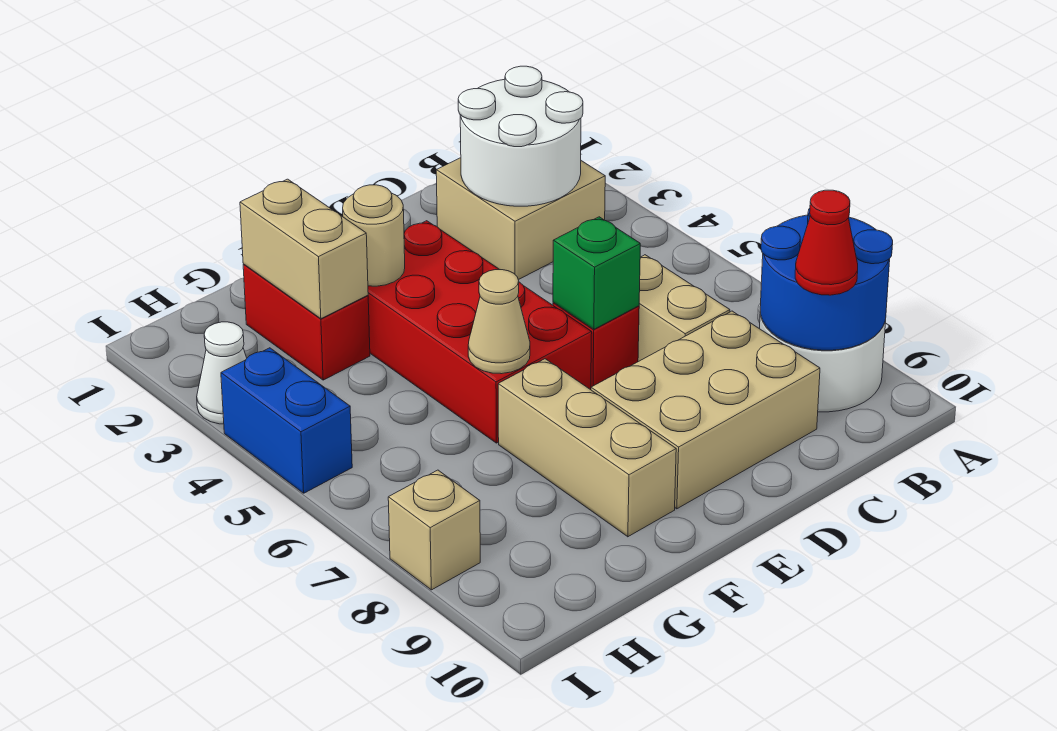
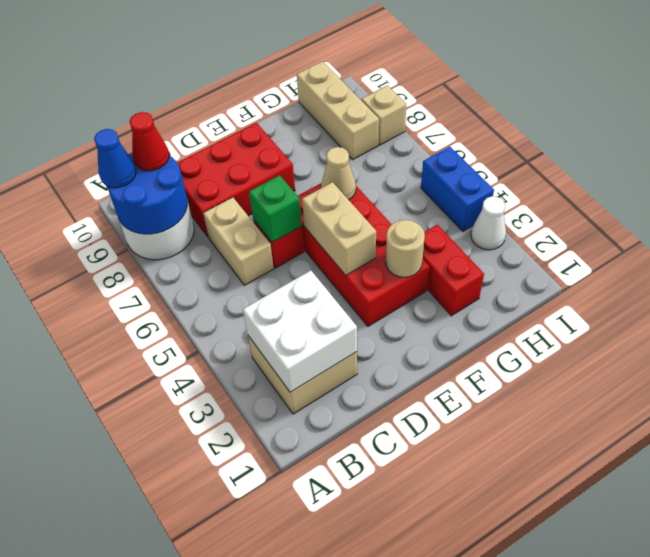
none -> blue cone A9 level 3
white round brick B2:C3 level 2 -> white brick B2:C3 level 2
tan brick C8:E9 level 1 -> red brick C8:E9 level 1
tan brick F7:F9 level 1 -> tan brick H8:H10 level 1
tan brick G2:G3 level 2 -> tan brick E4:E5 level 2

